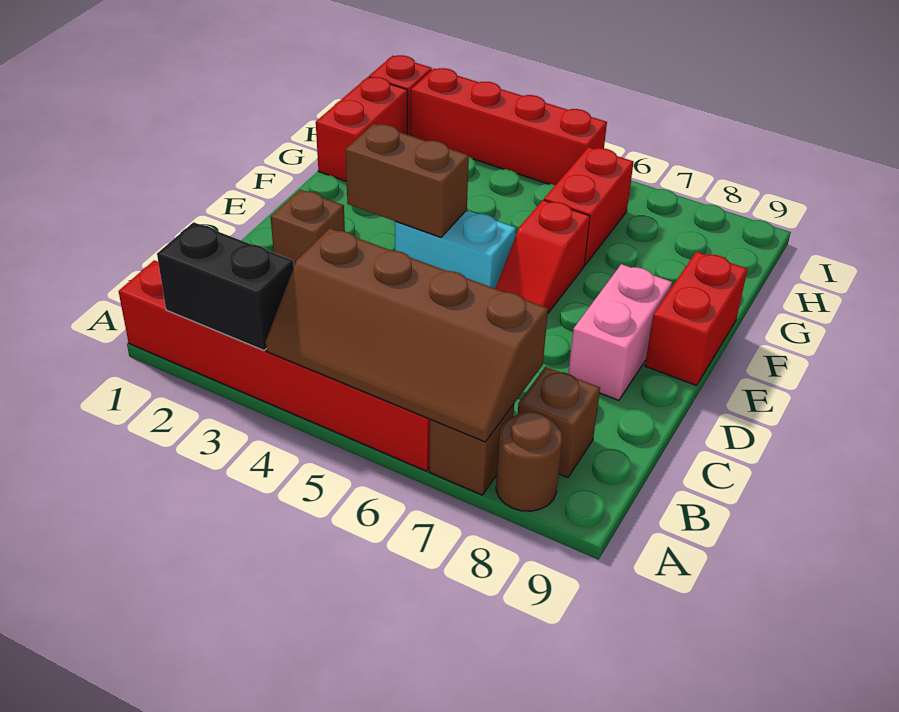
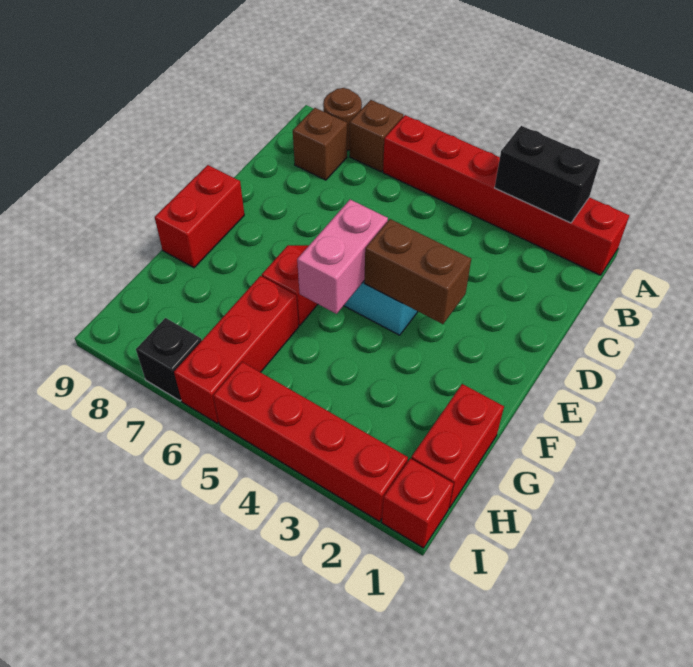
brown slope A4:B7 level 2 top B -> none
brown brick D2 level 1 -> none
pink brick D8:E8 level 1 -> pink brick E5:F5 level 2
red brick G6:H6 level 1 -> red brick G6:I6 level 1
none -> black brick I7 level 1

